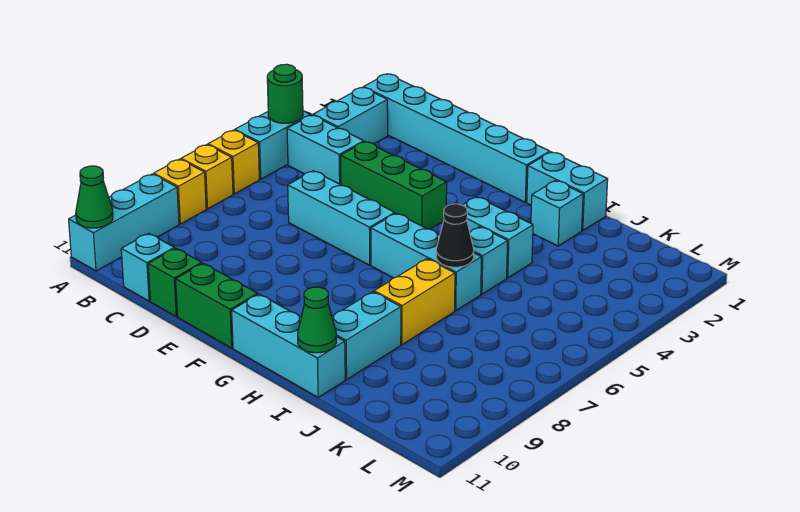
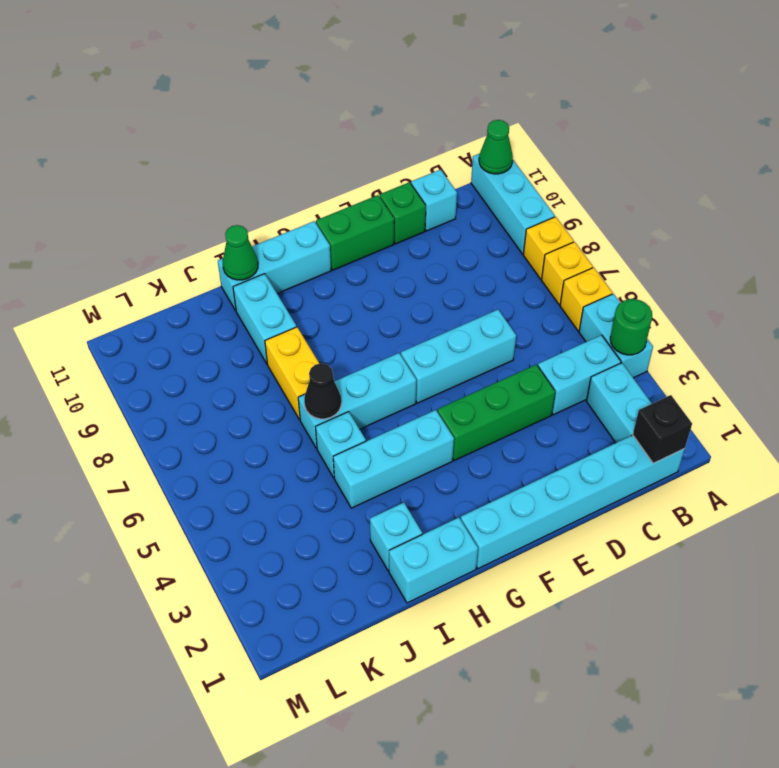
none -> black brick B1 level 2
cyan brick H4:I4 level 1 -> cyan brick G4:I4 level 1

